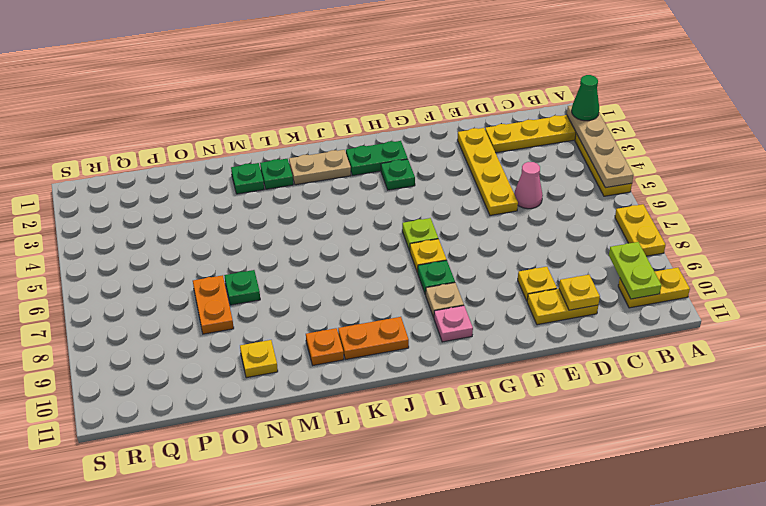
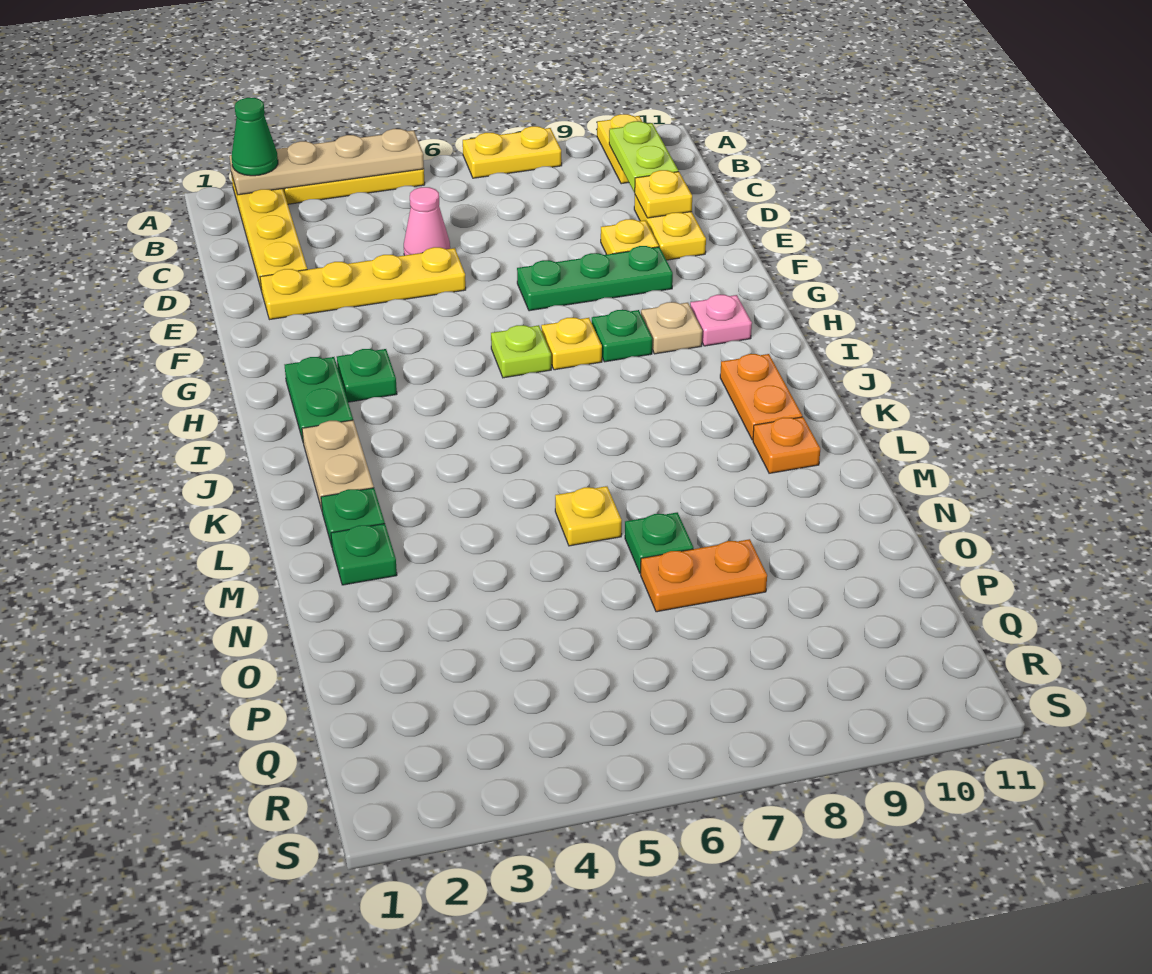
lime plate B9:B10 level 2 -> lime plate B10:C10 level 2
none -> green plate F7:F9 level 1
yellow plate N10 level 1 -> yellow plate M6 level 1

